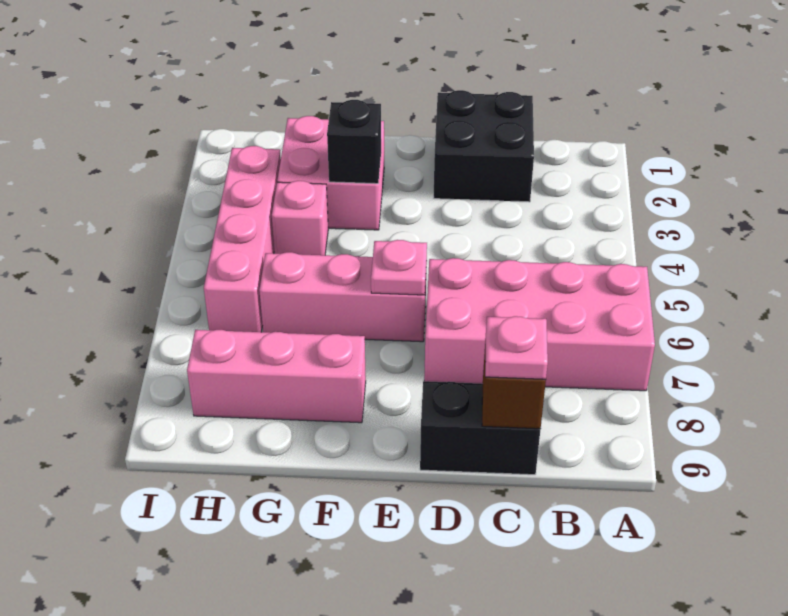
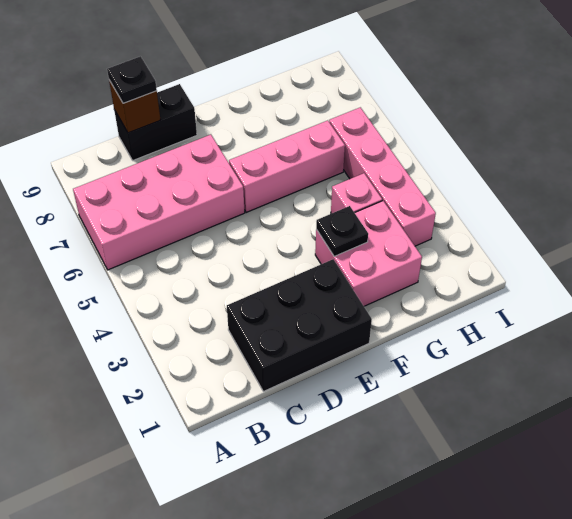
black brick C1:D2 level 1 -> black brick C1:E2 level 1
pink plate C9 level 3 -> black plate C9 level 3
pink plate E6 level 2 -> none
black brick F3 level 2 -> black plate F3 level 2
pink brick F8:H8 level 1 -> none

